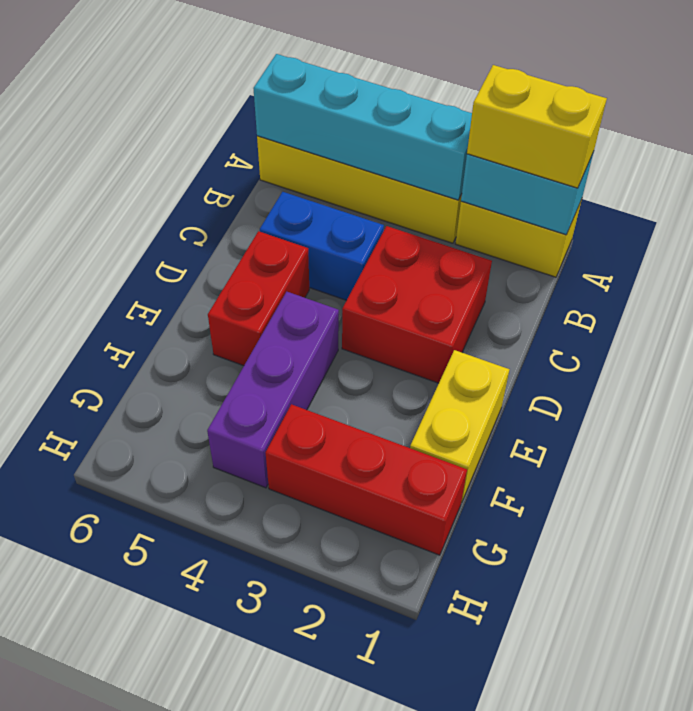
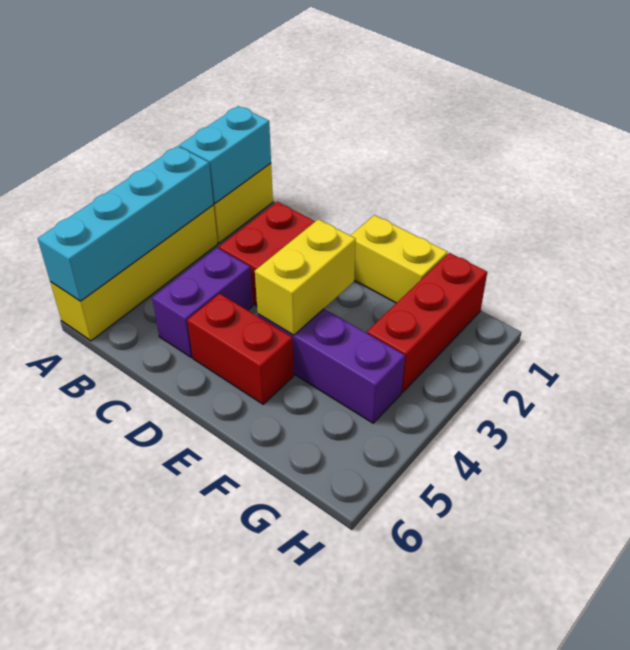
yellow brick A1:A2 level 3 -> yellow brick E3:E4 level 2
blue brick C4:C5 level 1 -> purple brick C4:C5 level 1

